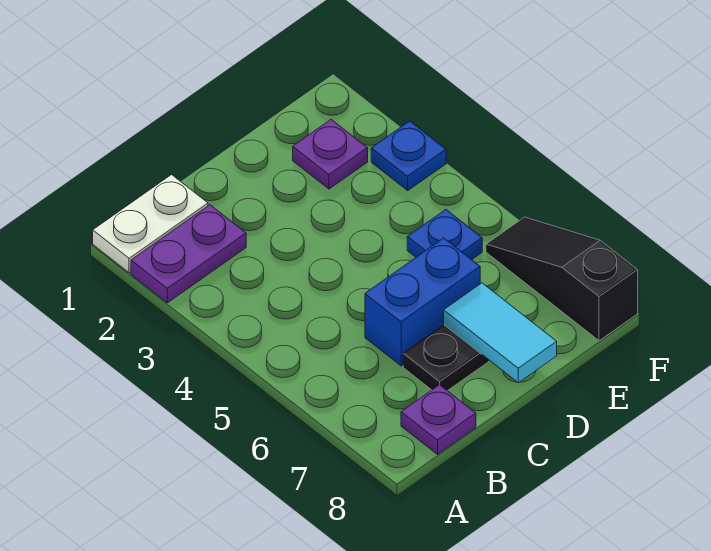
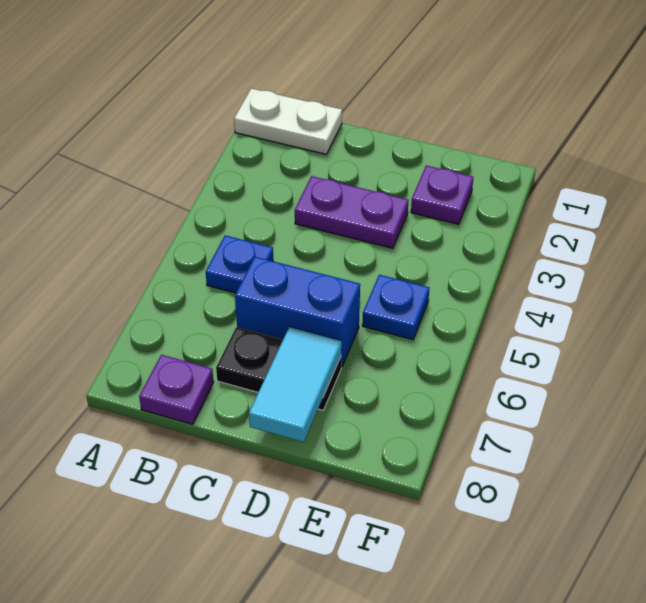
purple plate A2:B2 level 1 -> purple plate C3:D3 level 1
blue plate F3 level 1 -> blue plate B5 level 1
black slope F6:F8 level 1 top 8 -> none

